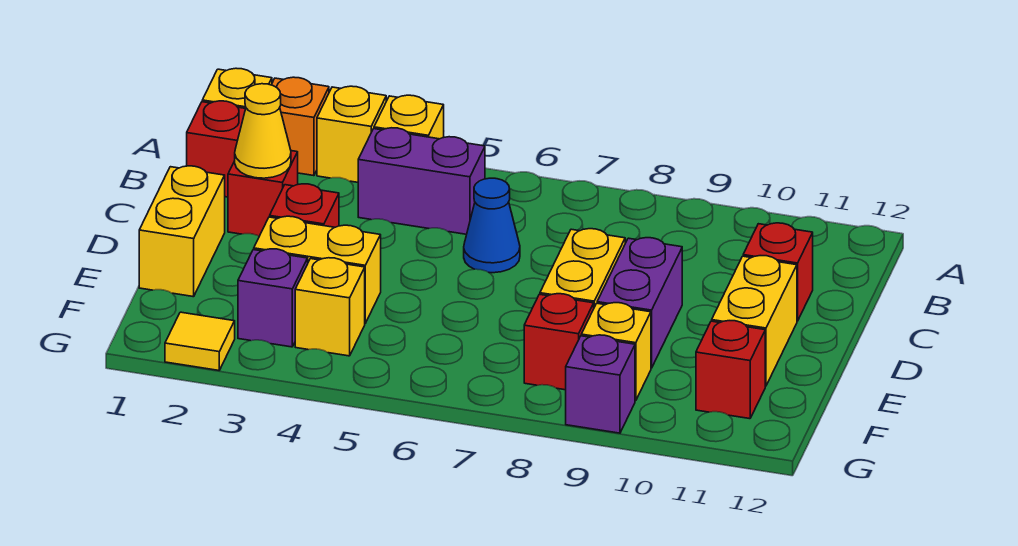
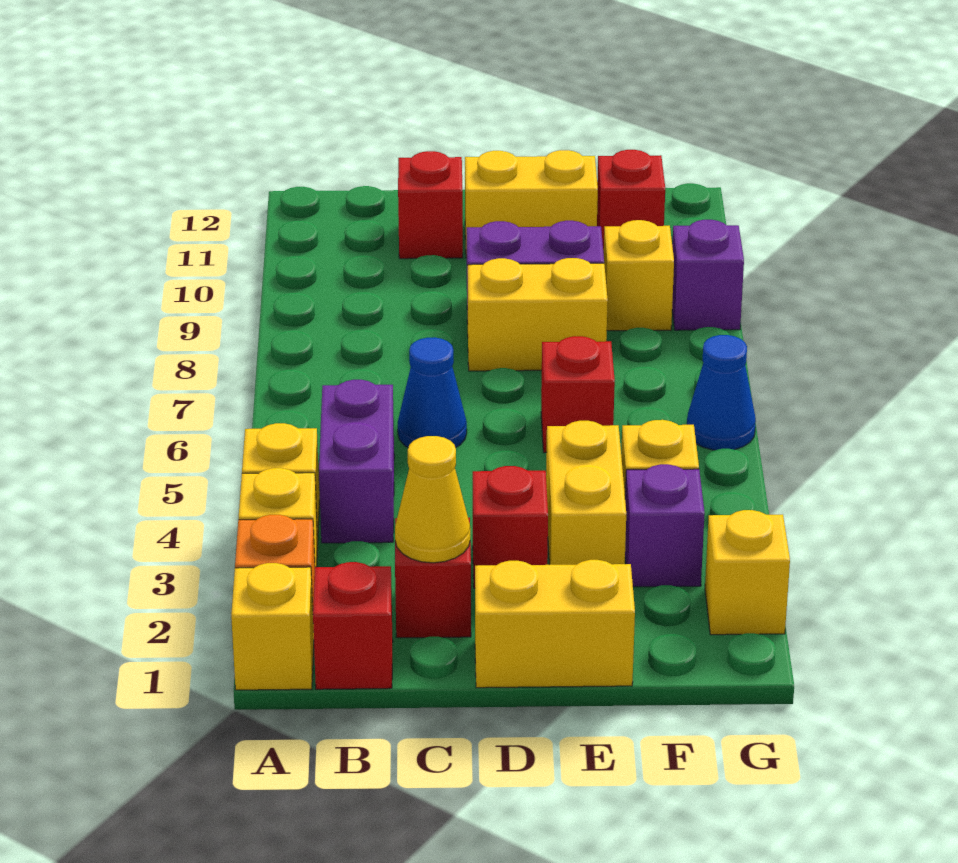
red brick F8 level 1 -> red brick E6 level 1
yellow tile G2 level 1 -> yellow brick G2 level 1
none -> blue cone G6 level 1

